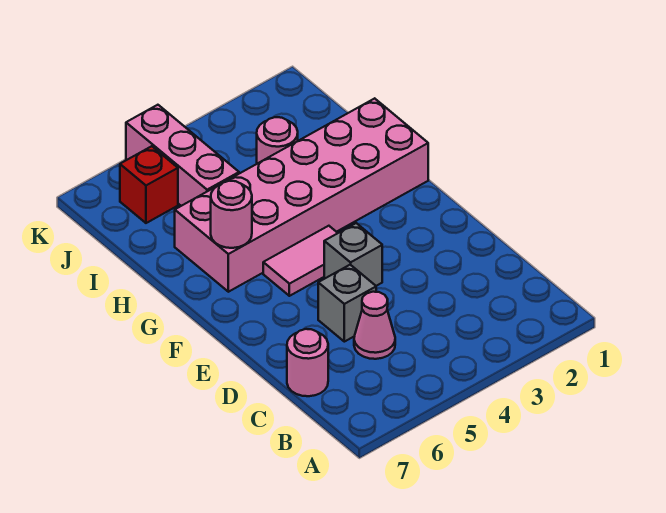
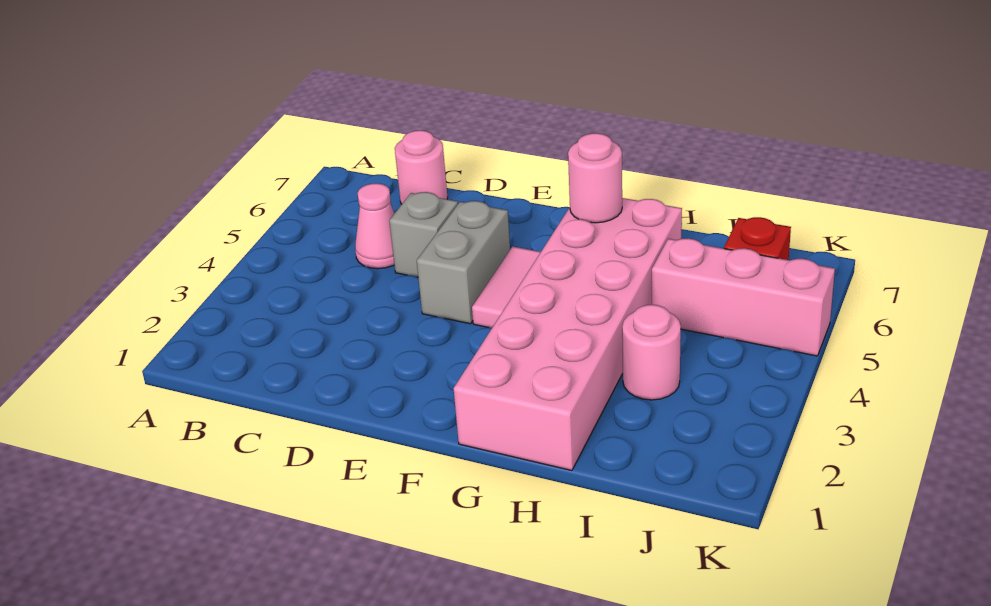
grey brick E4 level 1 -> grey brick E4:E5 level 1

